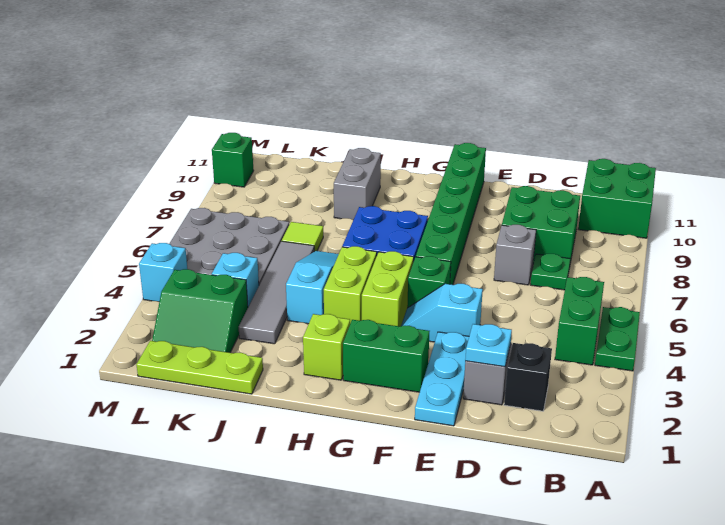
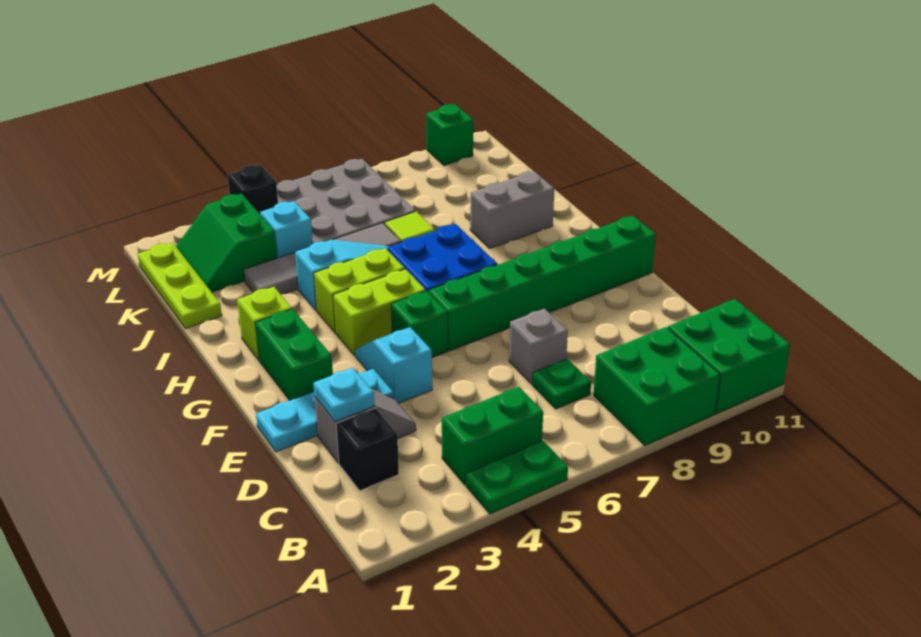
green brick C8:D9 level 1 -> green brick A8:B9 level 1
cyan brick M4 level 1 -> black brick M4 level 1

